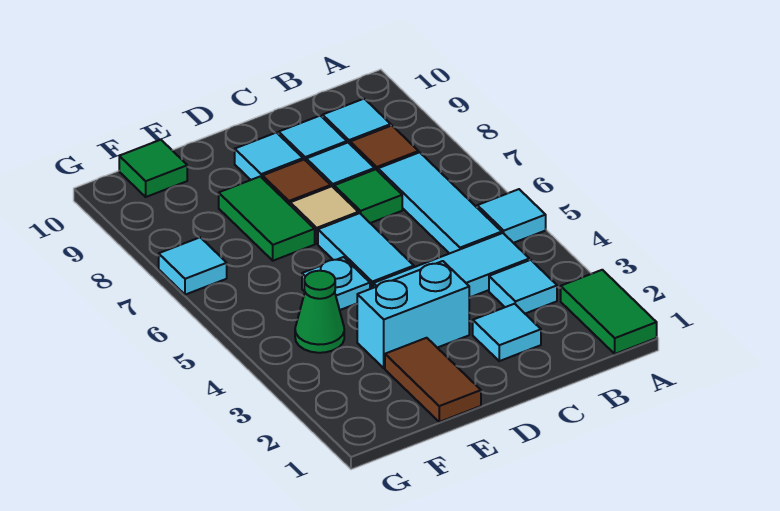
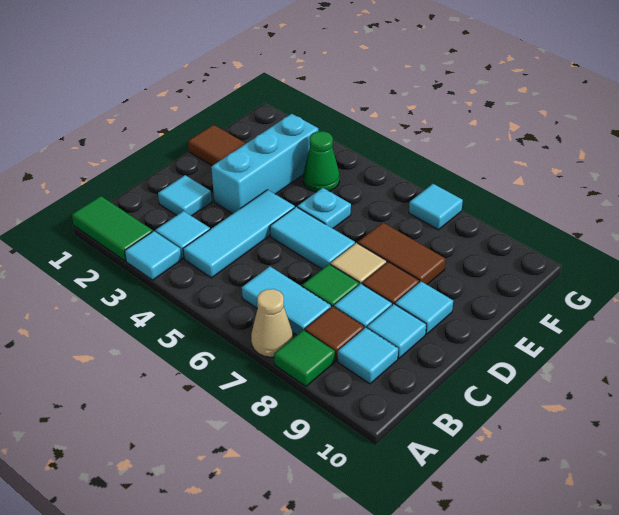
cyan tile A5 level 1 -> cyan tile A3 level 1
none -> tan cone A7 level 1
cyan tile B5:B7 level 1 -> cyan tile B6:B7 level 1
cyan brick D3:E3 level 1 -> cyan brick D3:F3 level 1
green tile E7:E8 level 1 -> brown tile E7:E8 level 1
green tile F10 level 1 -> green tile A8 level 1

